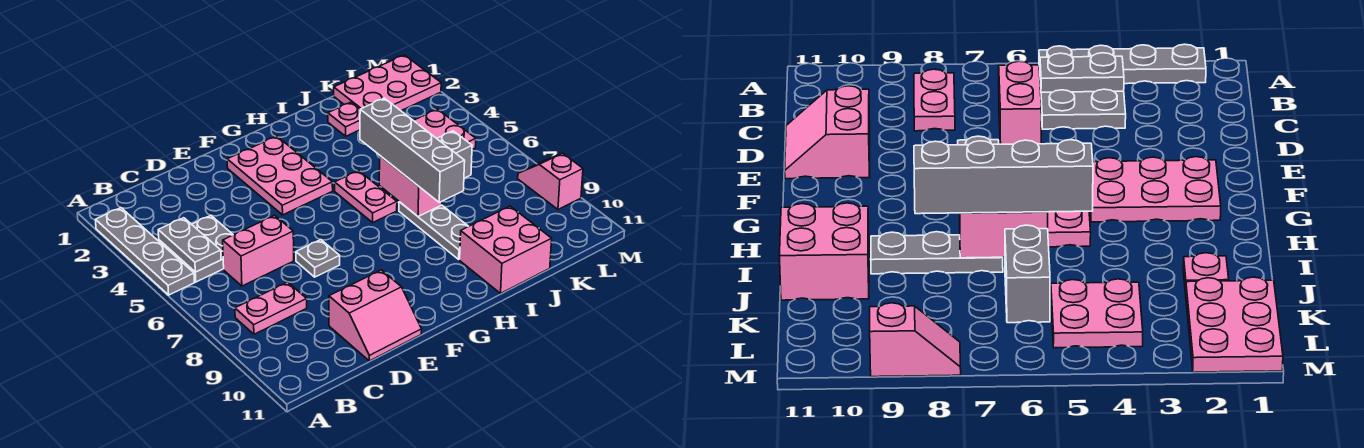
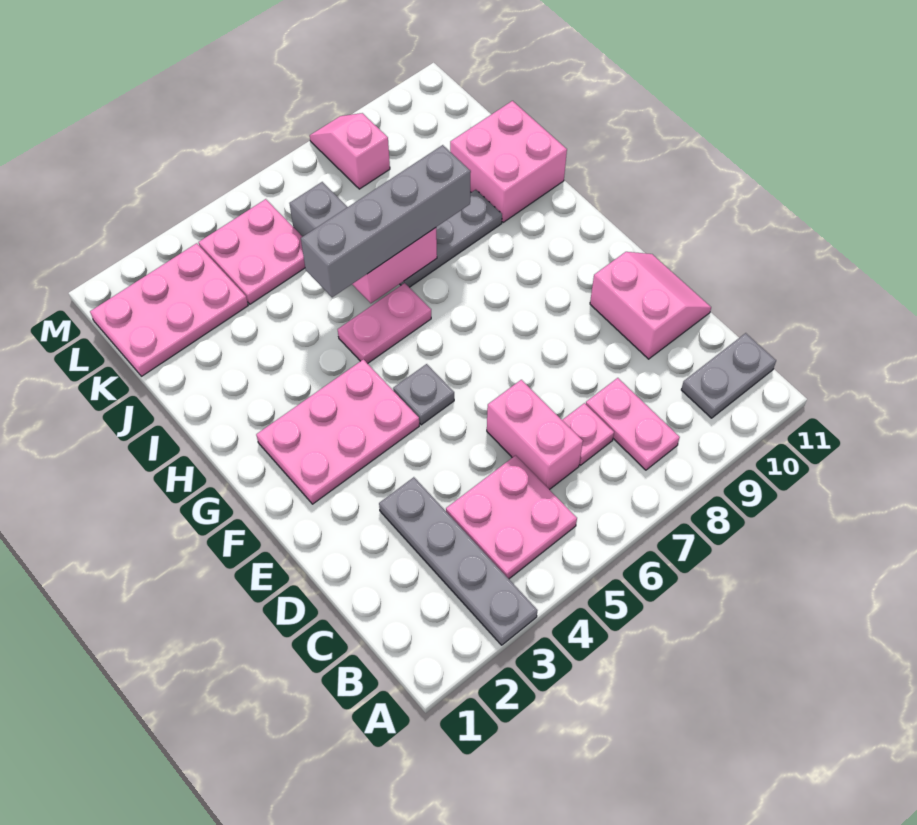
grey plate A2:A5 level 1 -> grey plate A3:D3 level 1
grey plate B4:C5 level 1 -> pink plate B4:C5 level 1
grey plate B4:B5 level 2 -> grey plate B10:B11 level 1
grey plate E7 level 1 -> grey plate F5 level 1
pink plate J2 level 1 -> pink plate C7 level 1
pink plate K1:M2 level 1 -> pink plate K1:L3 level 1
pink slope M8:M9 level 1 top 9 -> pink slope L8:M8 level 1 top L

